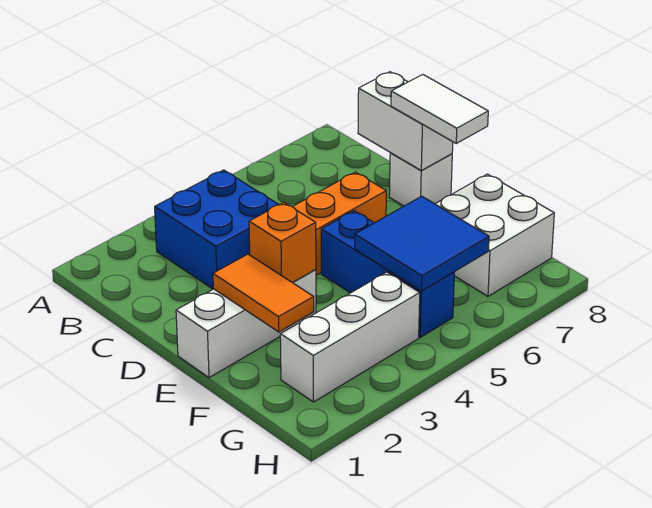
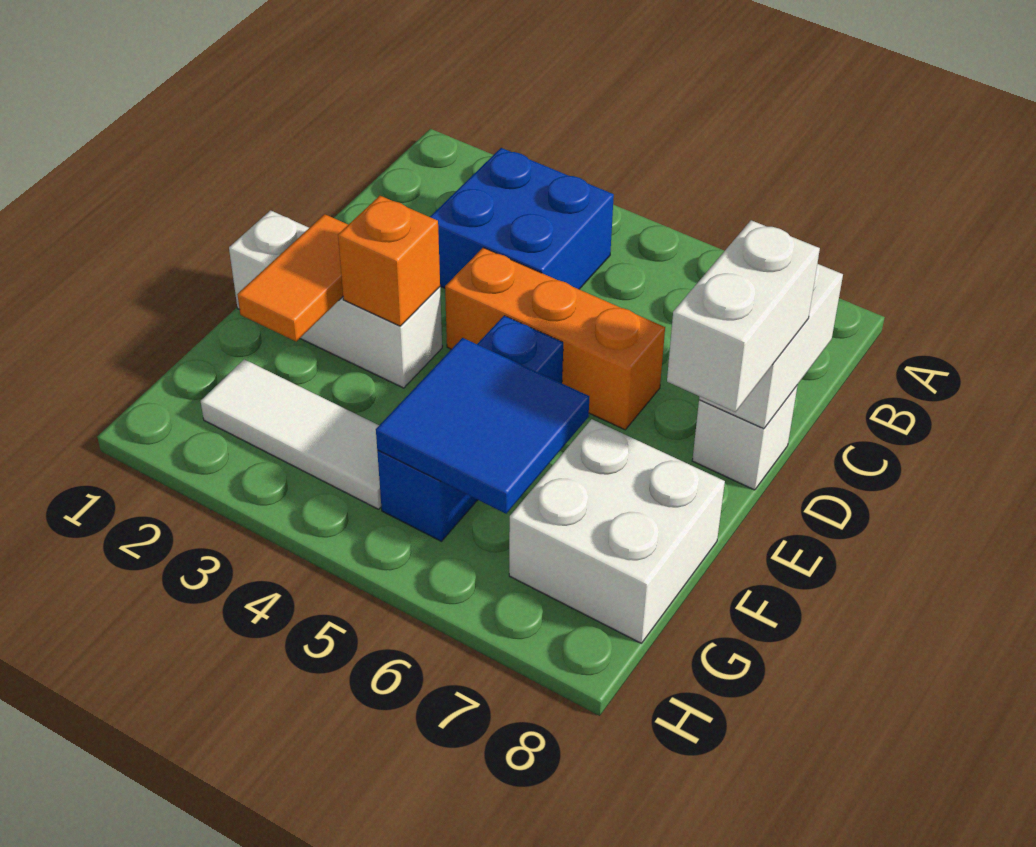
white tile D8:E8 level 3 -> white brick D8:E8 level 3
white brick G2:G4 level 1 -> white tile G2:G4 level 1

